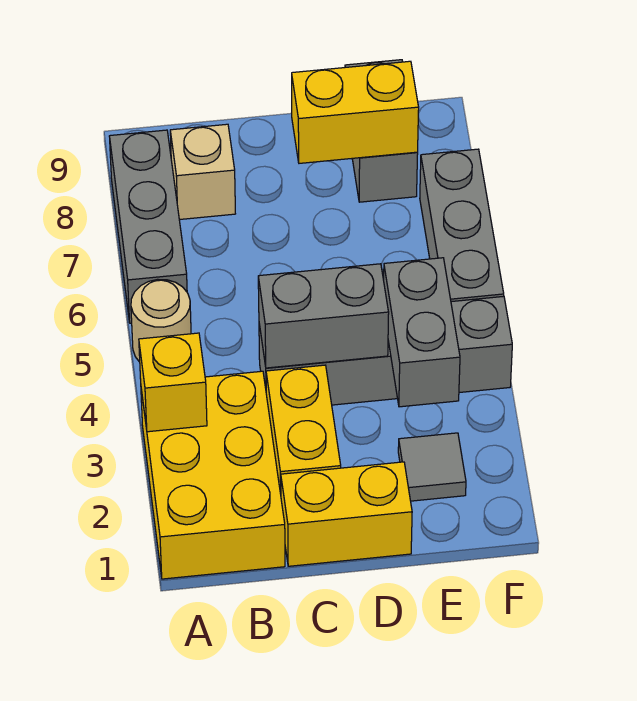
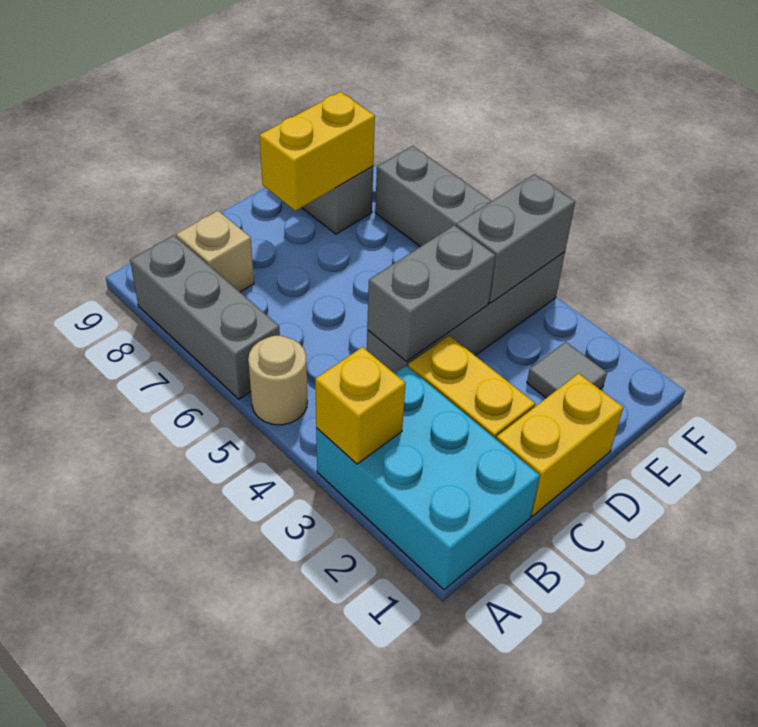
yellow brick A1:B3 level 1 -> cyan brick A1:B3 level 1
grey brick E3:E4 level 2 -> grey brick E4:F4 level 2

